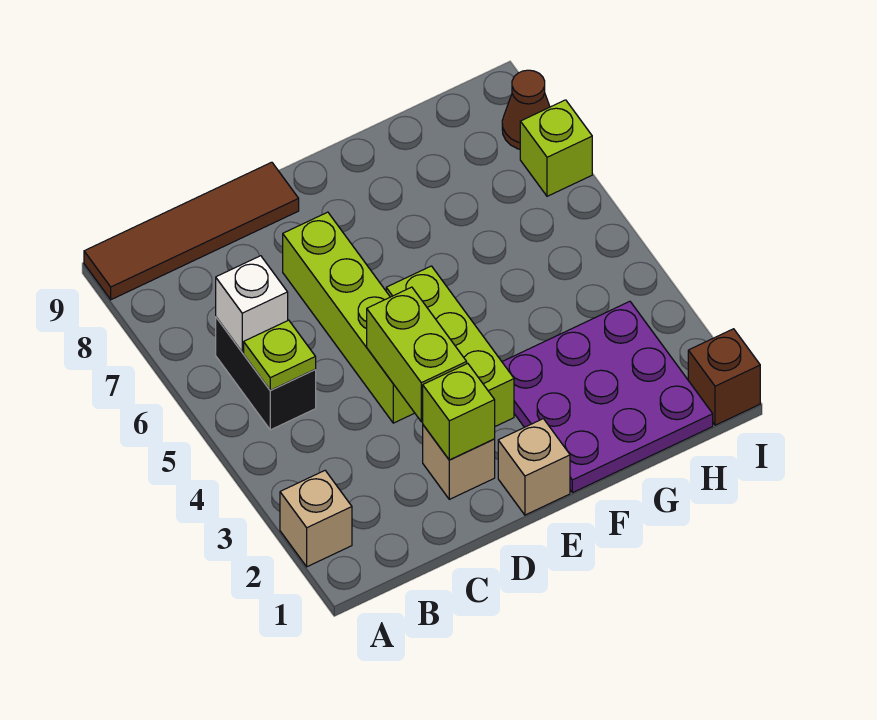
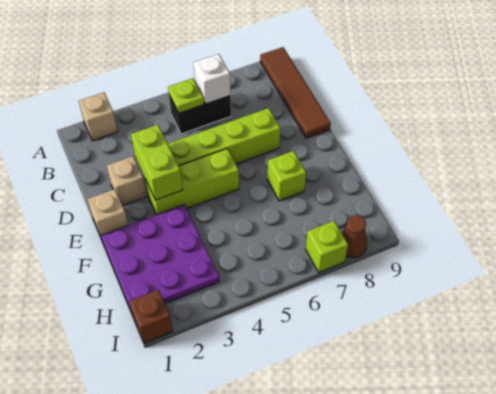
lime brick D2 level 2 -> lime brick F7 level 1
lime brick D3:D4 level 2 -> lime brick D3:E3 level 2

